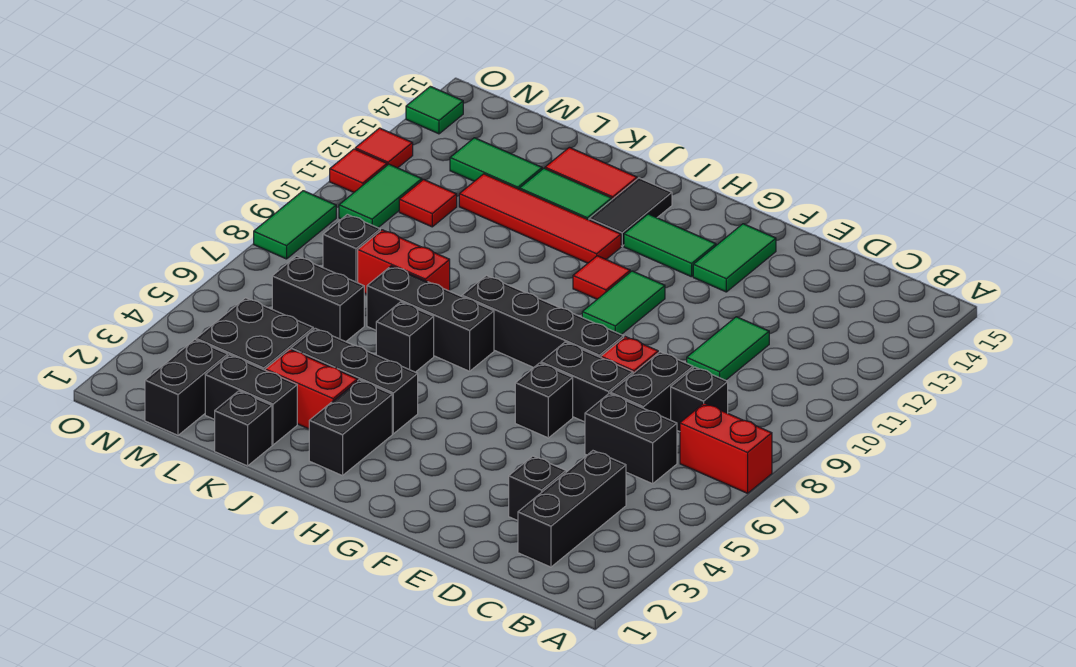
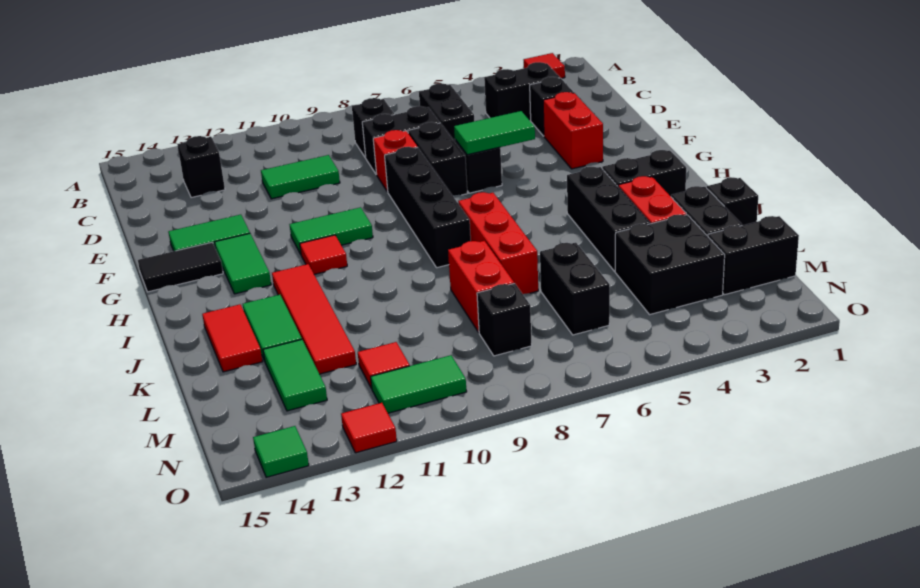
red brick A7:B7 level 1 -> red brick E3:F3 level 1
black brick C2:C4 level 1 -> black brick C3:C4 level 1
black brick I7:K7 level 1 -> red brick I7:K7 level 1
black tile I13:I14 level 1 -> black tile G14:G15 level 1
black brick J6 level 1 -> black brick C13 level 1
green tile O8:O9 level 1 -> green tile F5:F6 level 2
red tile O11 level 1 -> red tile A2 level 1

